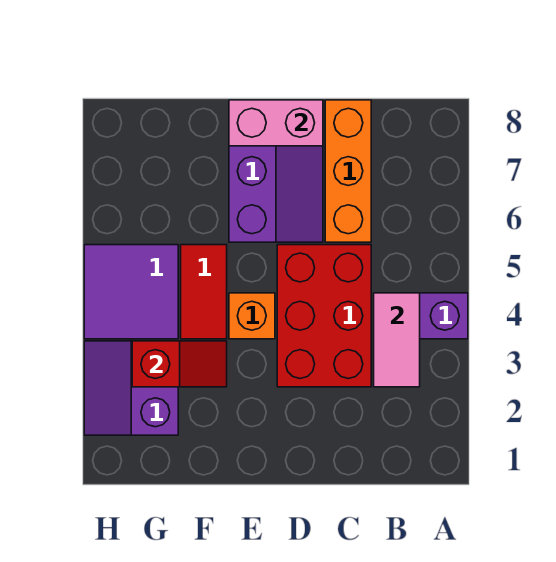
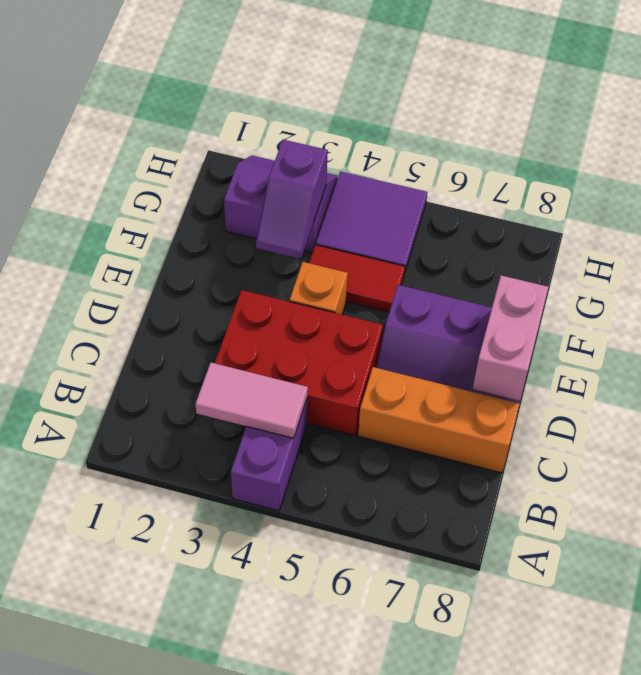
red slope F3:G3 level 2 top G -> purple slope F3:G3 level 2 top G

